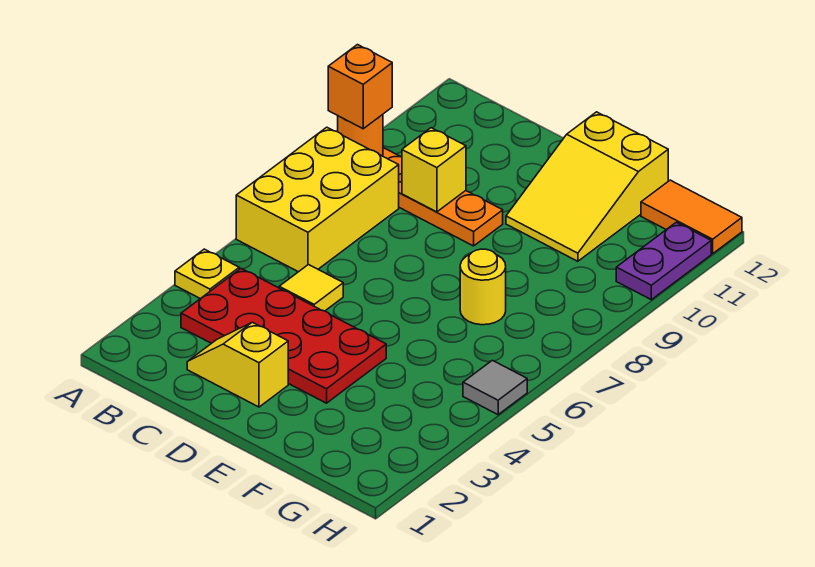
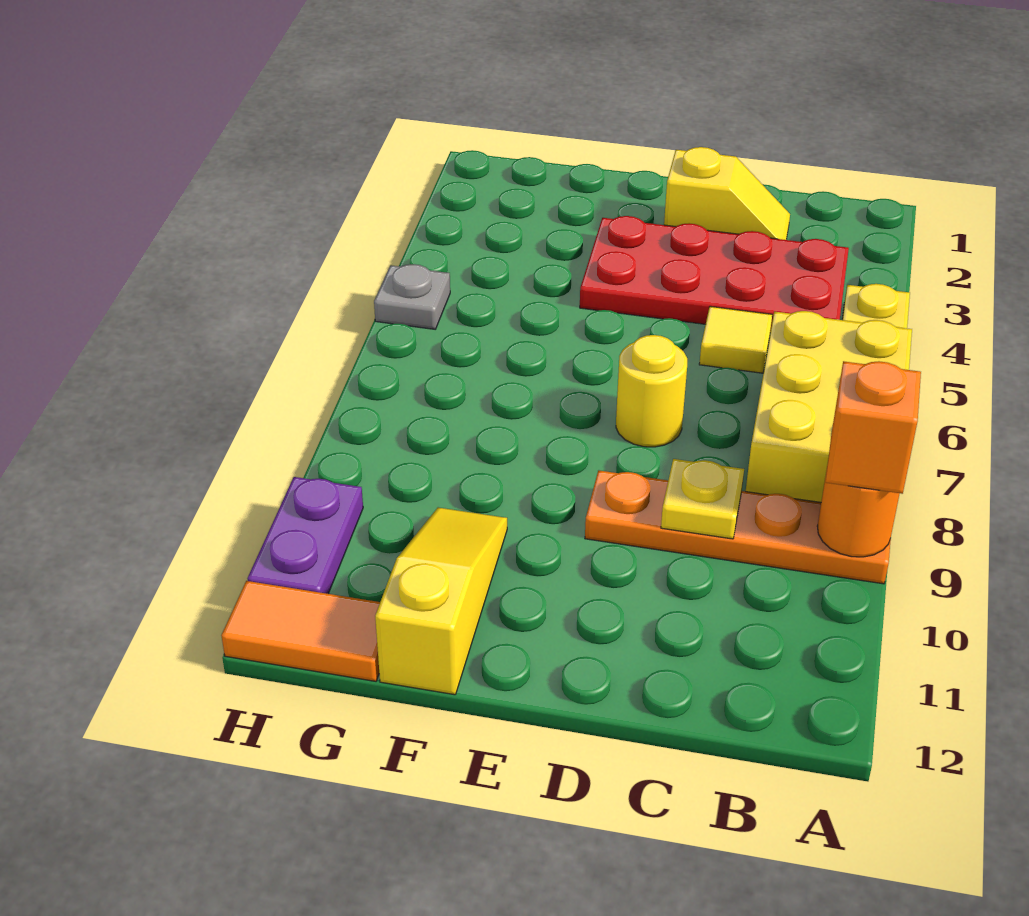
yellow brick C9 level 2 -> yellow plate C9 level 2
yellow slope E10:F12 level 1 top 12 -> yellow slope F10:F12 level 1 top 12
yellow round brick F7 level 1 -> yellow round brick D7 level 1
grey tile H5 level 1 -> grey plate H5 level 1

